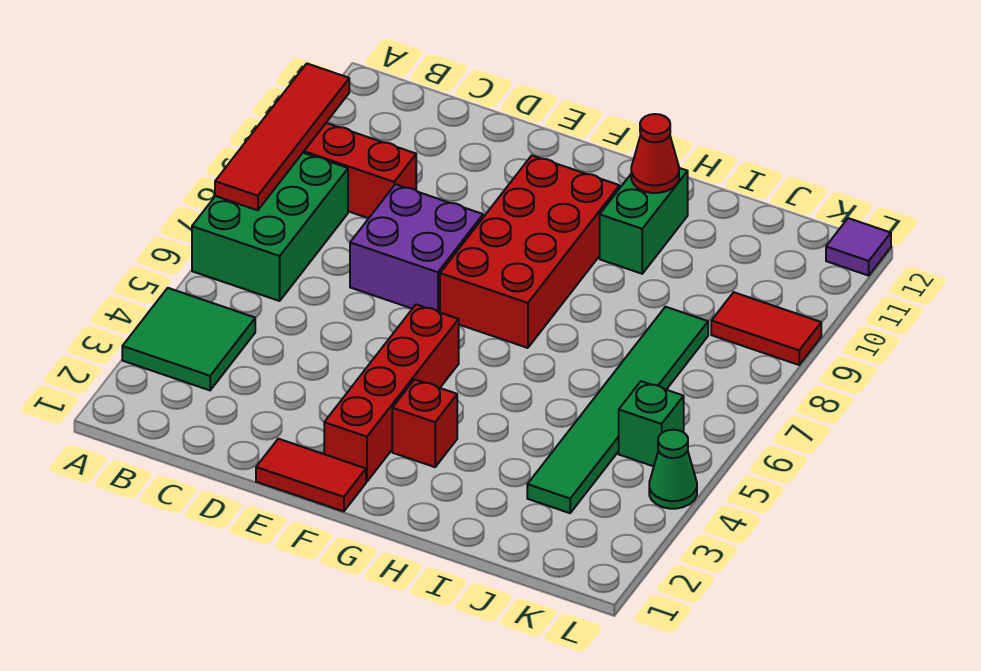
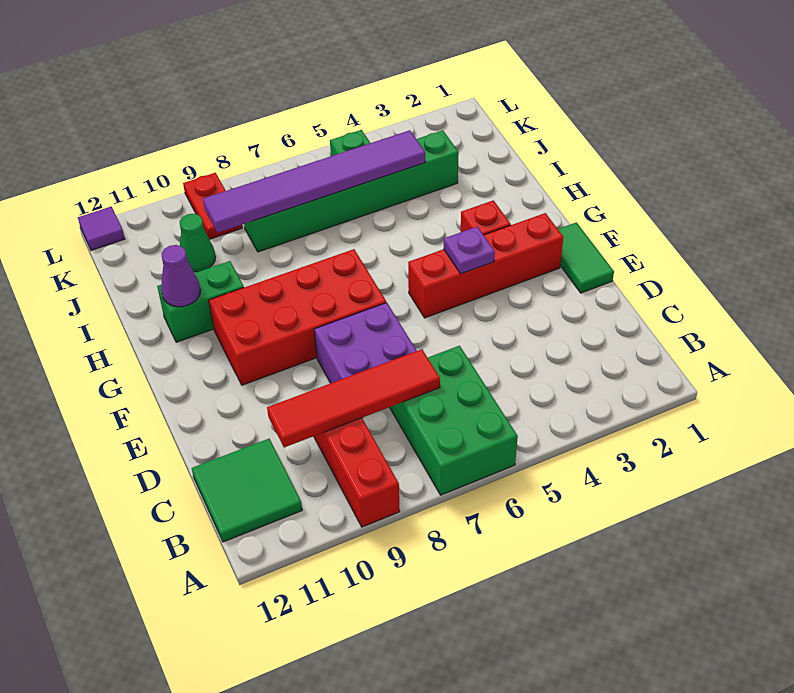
green tile A3:B4 level 1 -> green tile B11:C12 level 1
green brick A6:B8 level 1 -> green brick A6:C7 level 1
red tile A7:A10 level 2 -> red tile C7:C10 level 2
red tile E1:F1 level 1 -> green tile E1:F1 level 1
none -> purple plate F4 level 2
red cone H11 level 2 -> purple cone H11 level 2
green tile J3:J8 level 1 -> green brick J3:J8 level 1
none -> purple tile J4:J9 level 2
red tile K9:L9 level 1 -> red plate K9:L9 level 1
green cone L4 level 1 -> green cone J10 level 1

